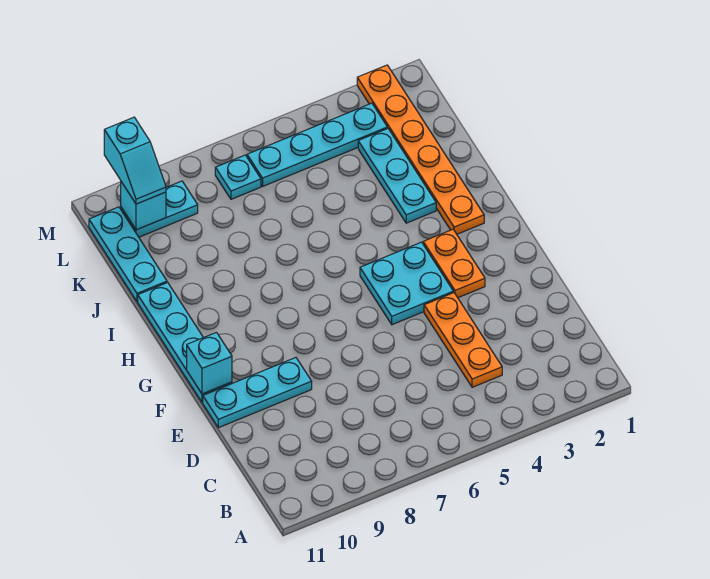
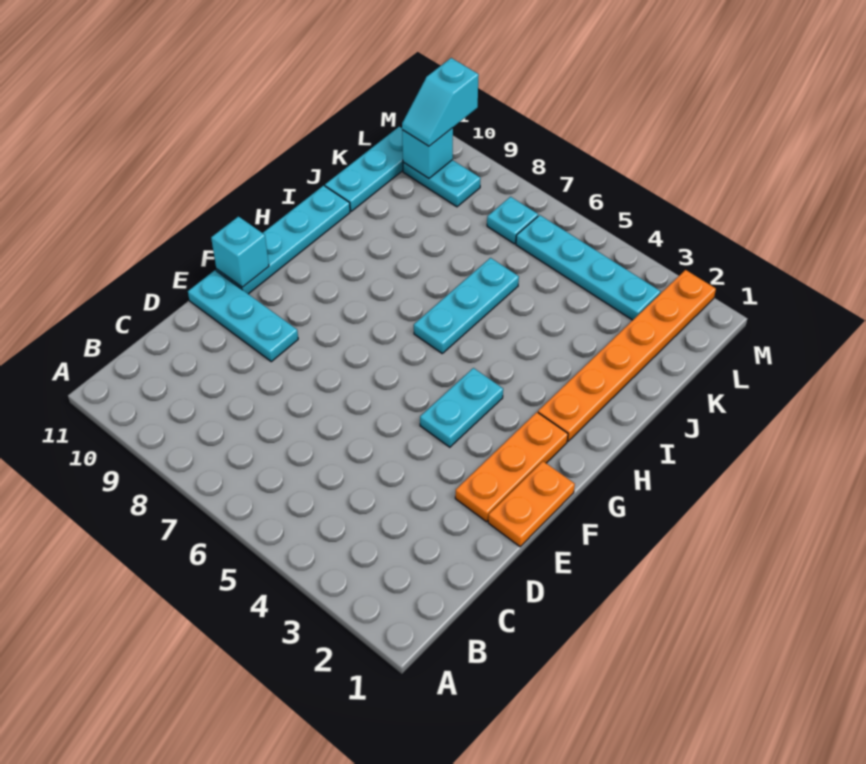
orange plate C4:E4 level 1 -> orange plate E2:G2 level 1
orange plate F3:G3 level 1 -> orange plate E1:F1 level 1
cyan plate F4:G5 level 1 -> cyan plate F4:G4 level 1
cyan plate I3:K3 level 1 -> cyan plate H6:J6 level 1

